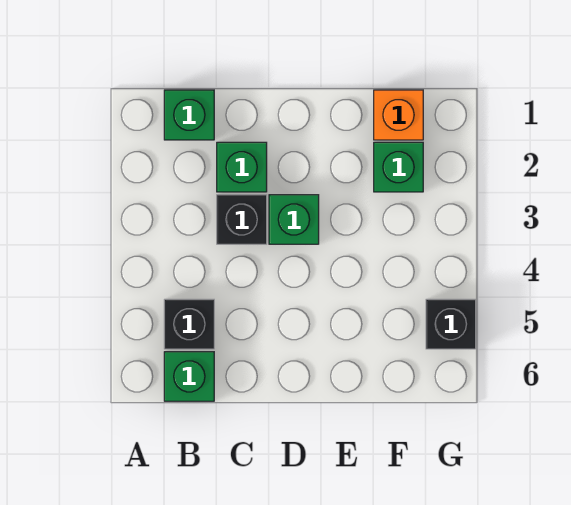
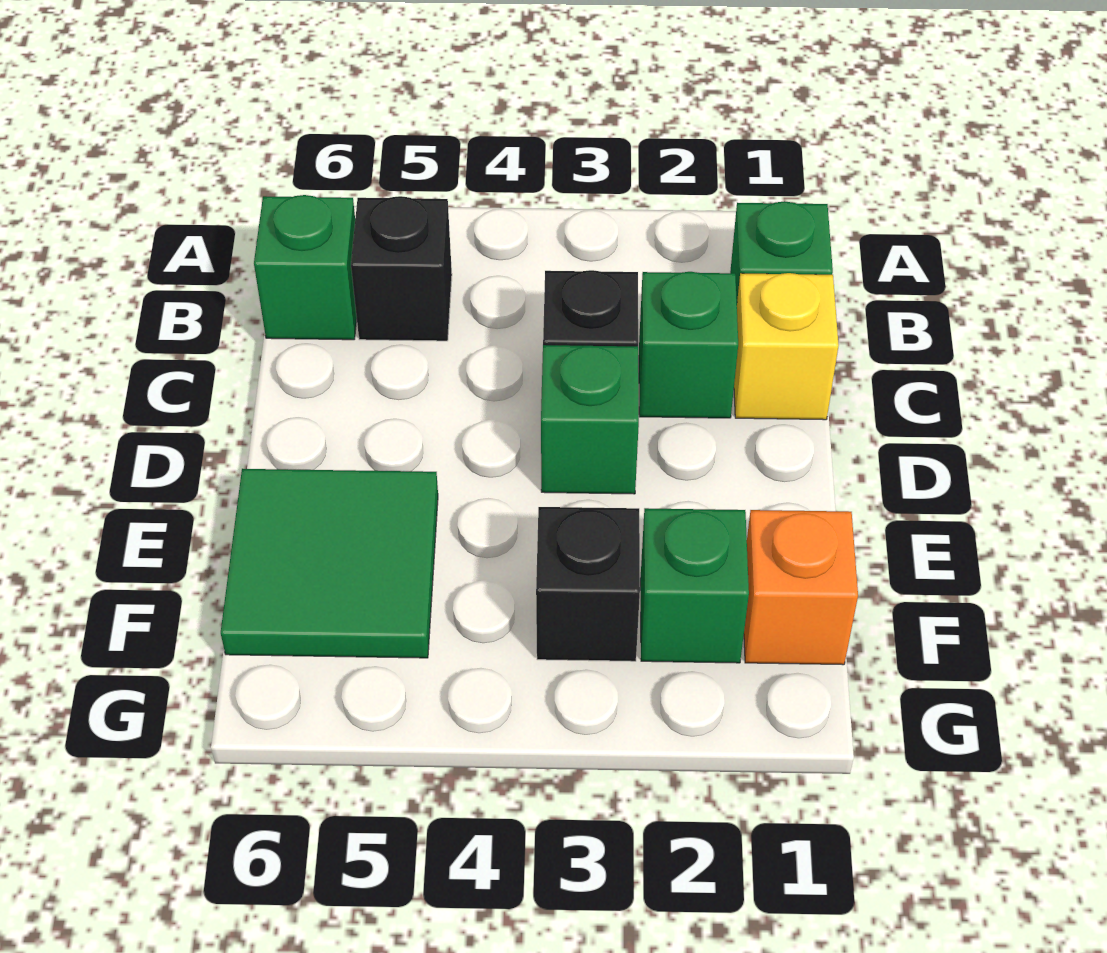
none -> yellow brick C1 level 1
none -> green tile E5:F6 level 1
black brick G5 level 1 -> black brick F3 level 1

